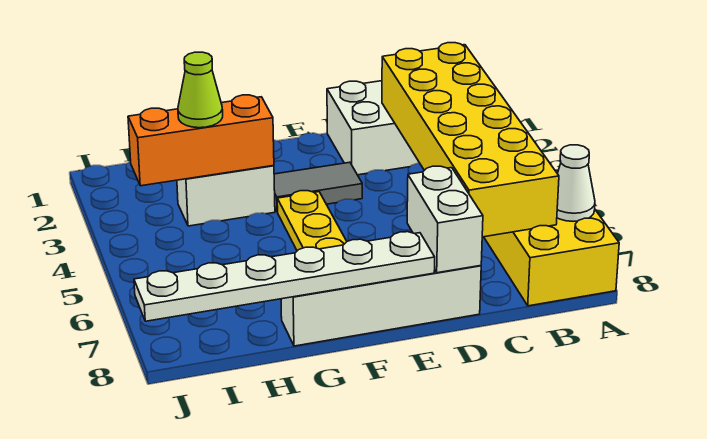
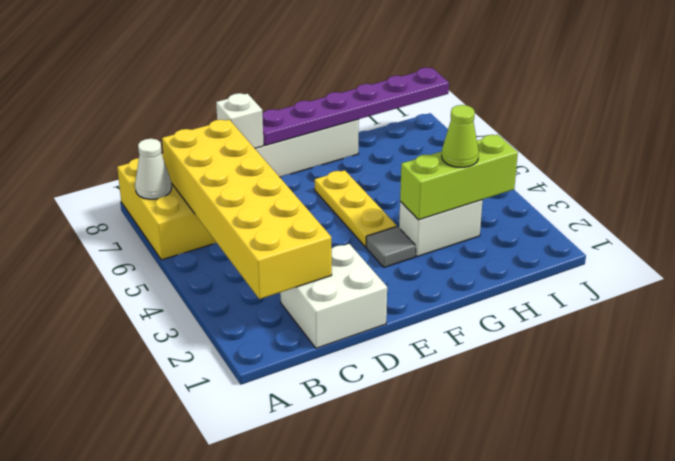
white brick D7:D8 level 2 -> white brick D8 level 2
grey tile E3:F3 level 1 -> grey tile F3 level 1
white plate E8:J8 level 2 -> purple plate E8:J8 level 2
orange brick G3:I3 level 2 -> lime brick G3:I3 level 2

